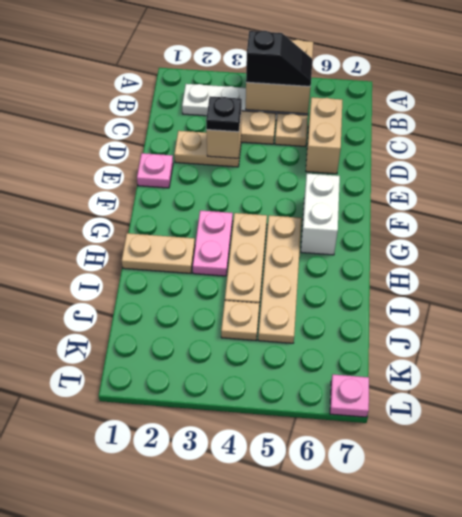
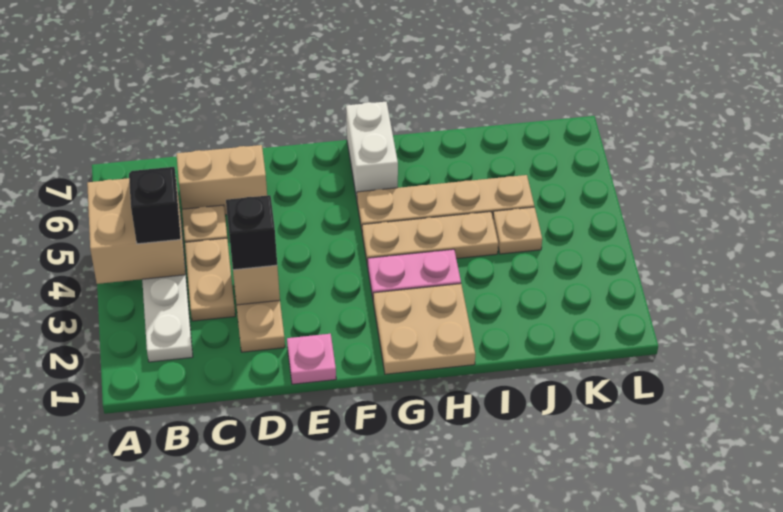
black plate D3 level 3 -> black brick D3 level 3
white brick F6:G6 level 1 -> white brick G6:G7 level 1
tan plate H1:H2 level 1 -> tan plate G1:H2 level 1
pink plate L7 level 1 -> none

